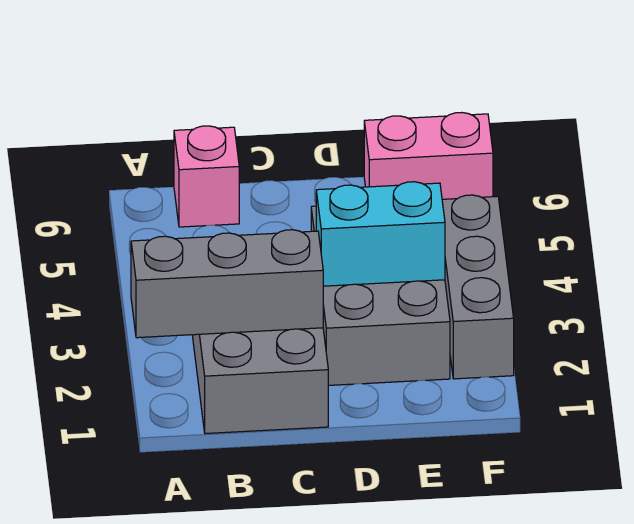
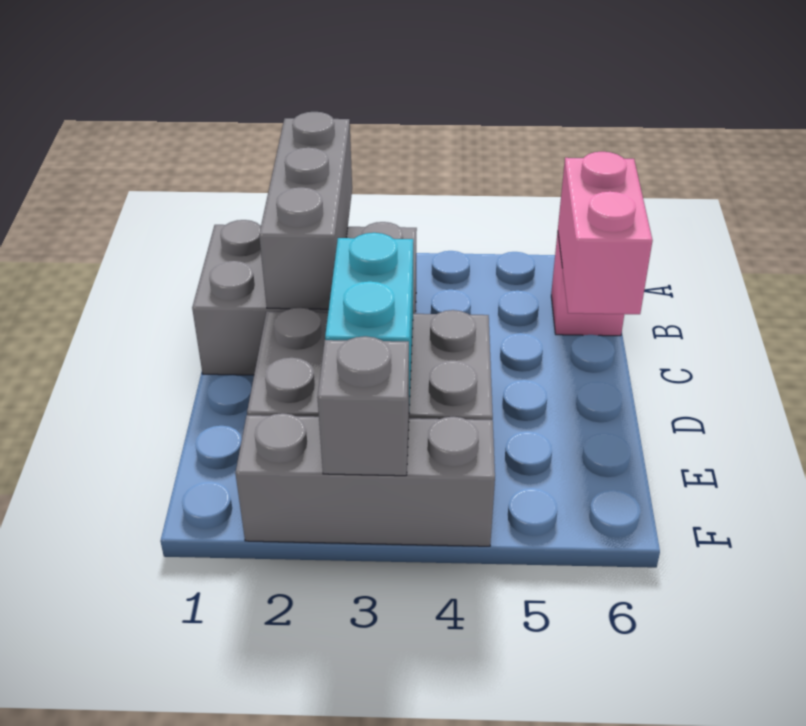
pink brick E6:F6 level 1 -> pink brick B6:C6 level 2
none -> grey brick F3 level 2

